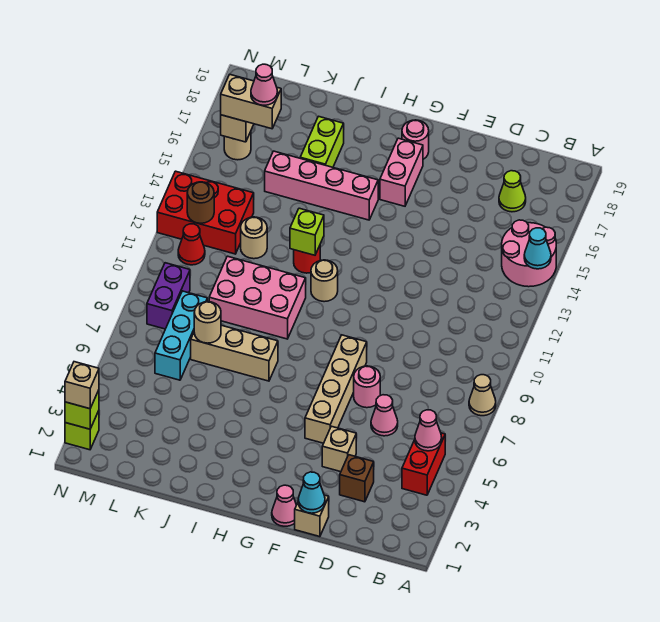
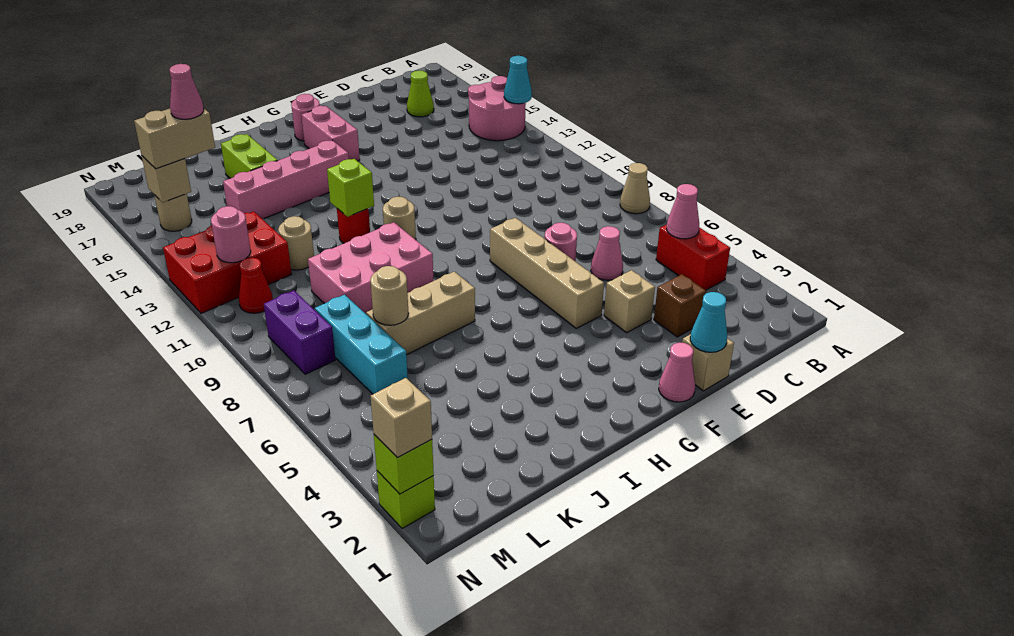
brown round brick M12 level 2 -> pink round brick M12 level 2

